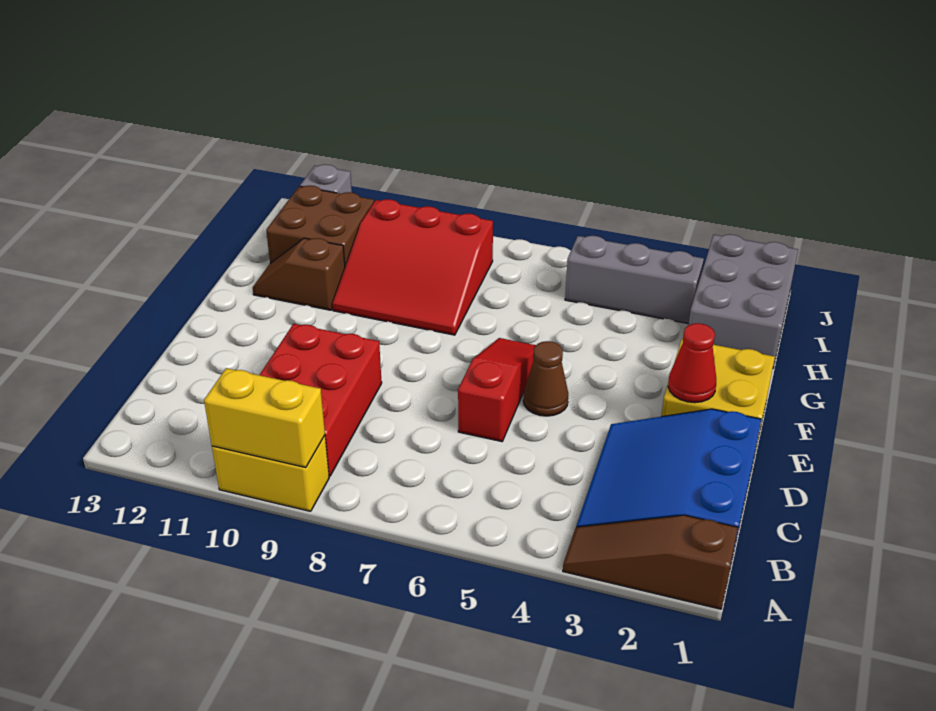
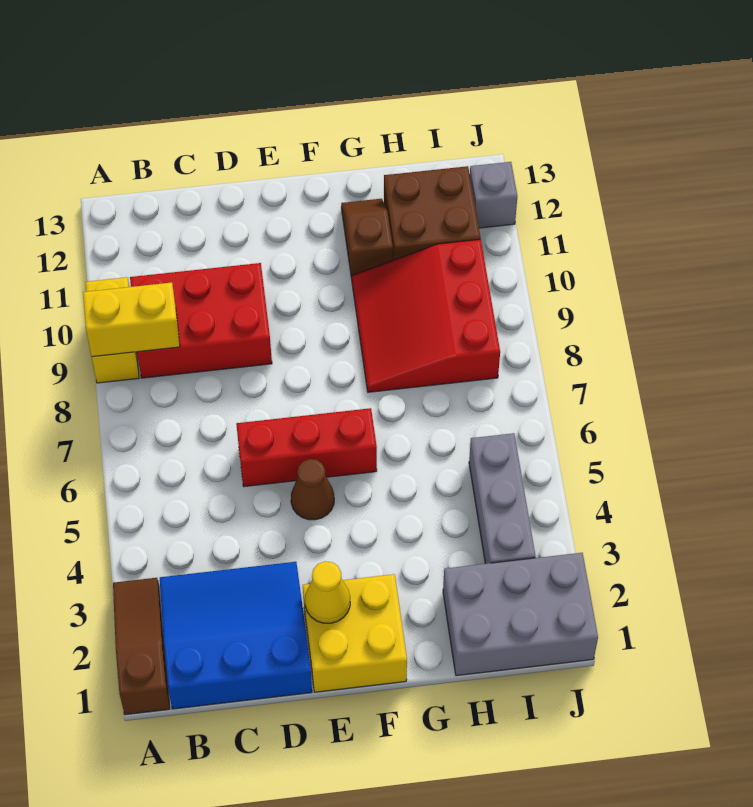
yellow brick A9:A10 level 2 -> yellow brick A9:B9 level 2
red slope D6:F6 level 1 top D -> red brick D6:F6 level 1
red cone E2 level 2 -> yellow cone E2 level 2

